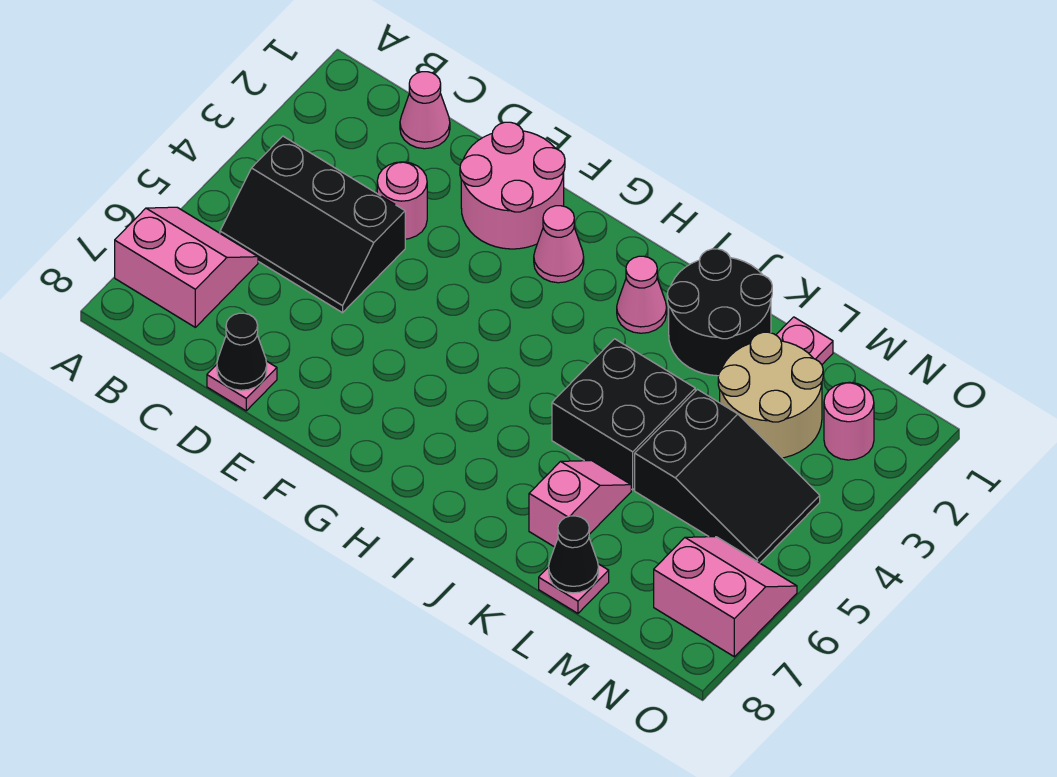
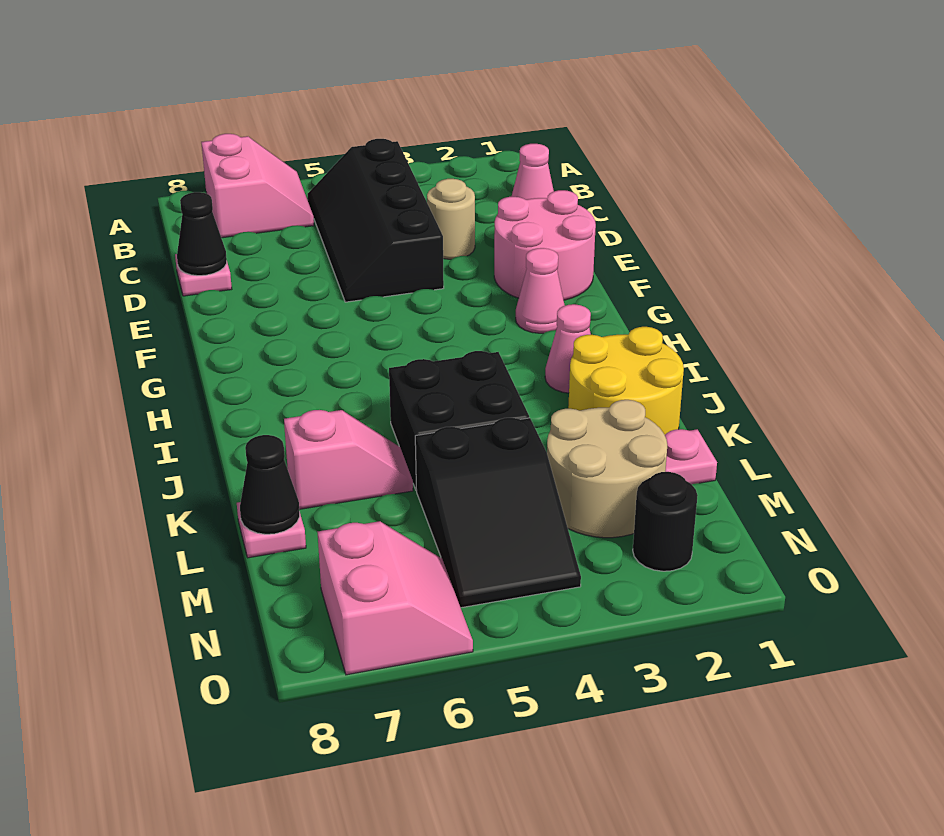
black slope B4:D5 level 1 top 4 -> black slope B4:E5 level 1 top 4
pink round brick D3 level 1 -> tan round brick D3 level 1
black round brick J1:K2 level 1 -> yellow round brick J1:K2 level 1
pink round brick N2 level 1 -> black round brick N2 level 1

